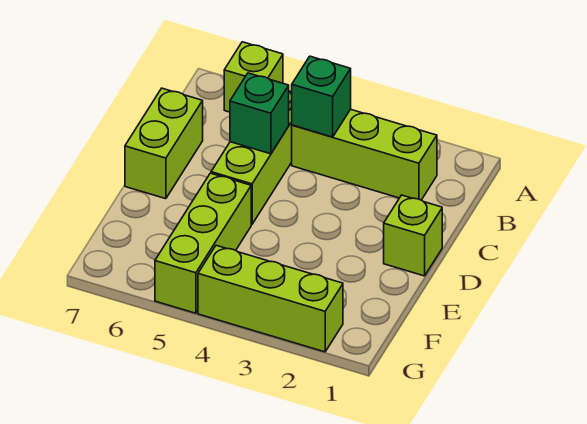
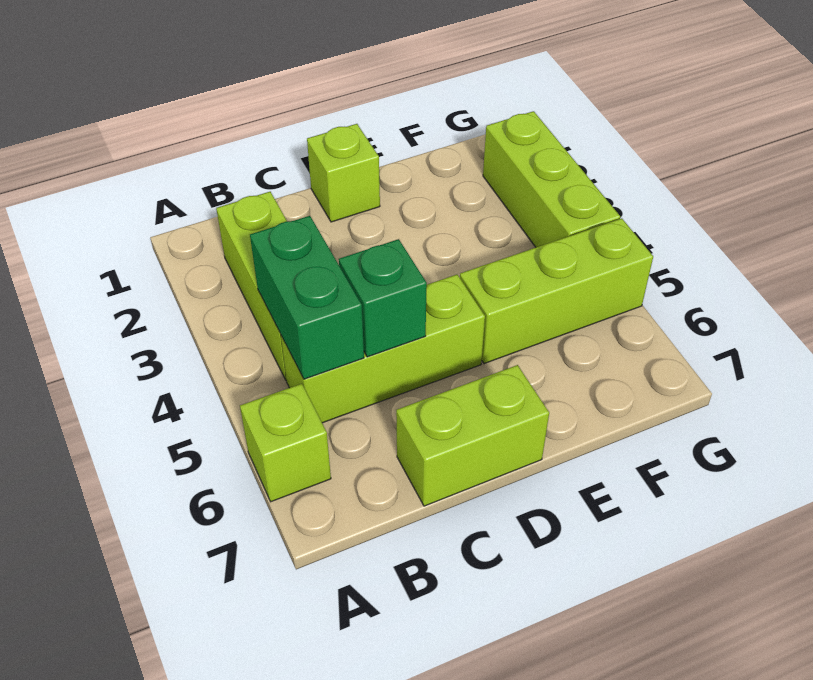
green brick B4 level 2 -> green brick B4:B5 level 2

